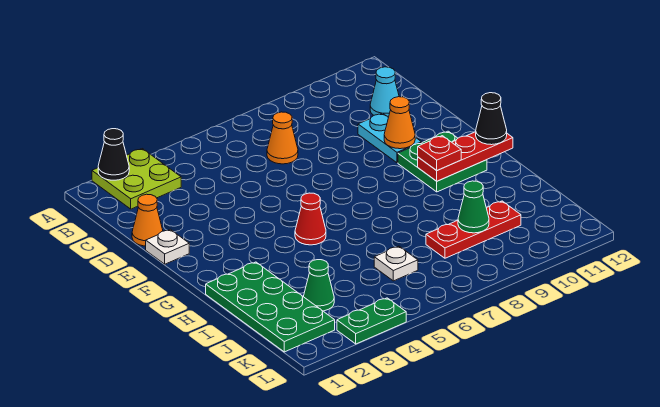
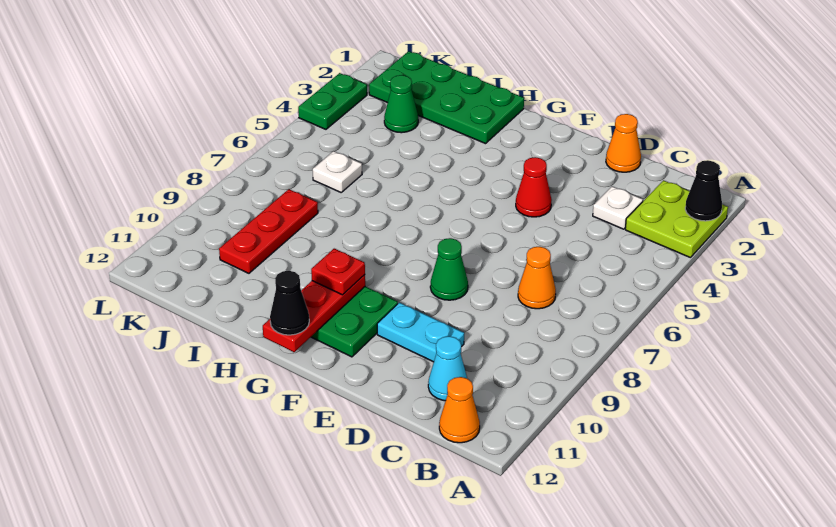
white plate E1 level 1 -> white plate C3 level 1
orange cone E10 level 2 -> orange cone B12 level 1
red cone G5 level 1 -> red cone E4 level 1
green cone J9 level 2 -> green cone E8 level 1

